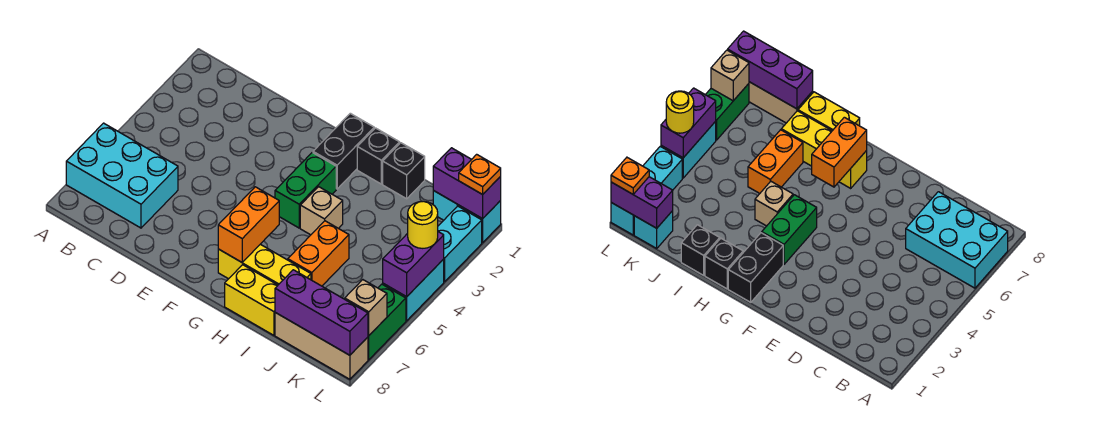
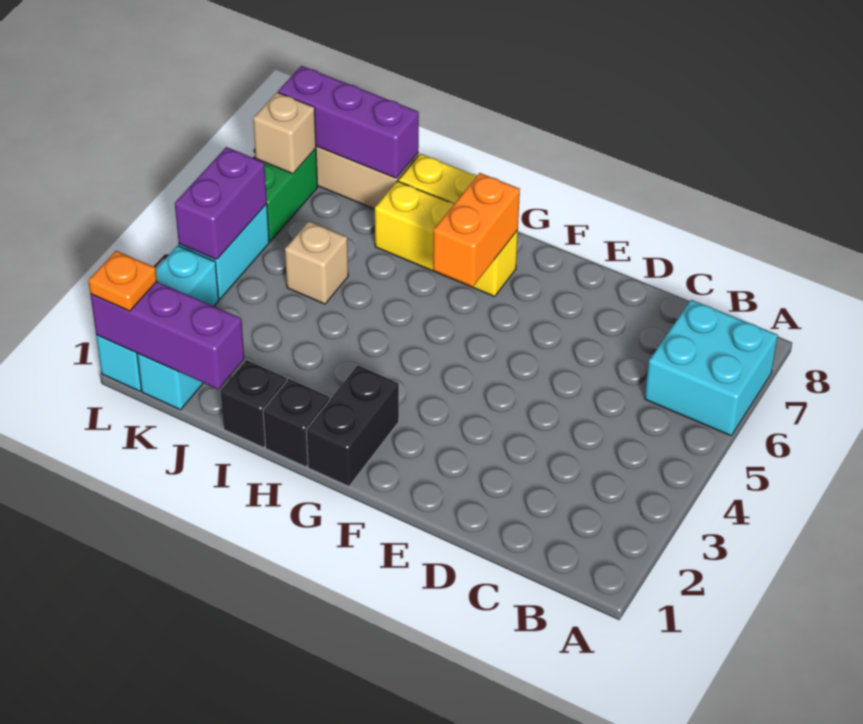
cyan brick A6:C7 level 1 -> cyan brick A6:B7 level 1
green brick G3:G4 level 1 -> none
tan brick H4 level 1 -> tan brick J5 level 1
orange brick I5:I6 level 1 -> none
purple brick K1:L1 level 2 -> purple brick J1:L1 level 2
yellow round brick L4 level 3 -> none

